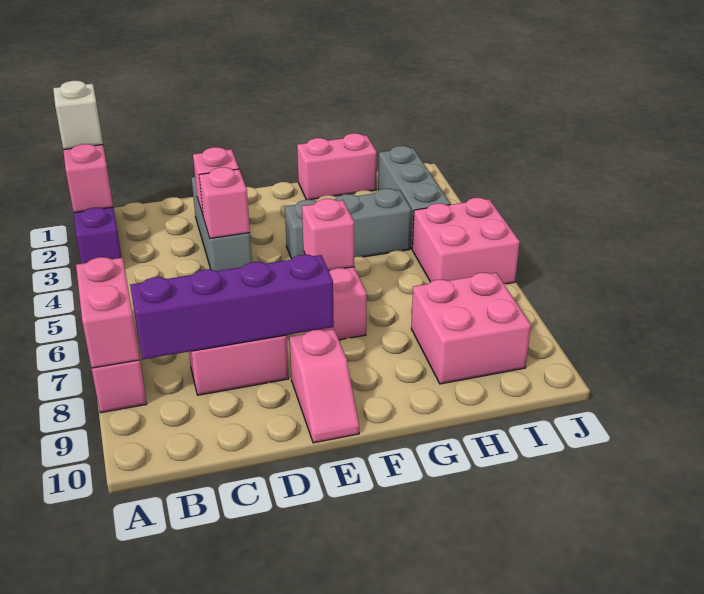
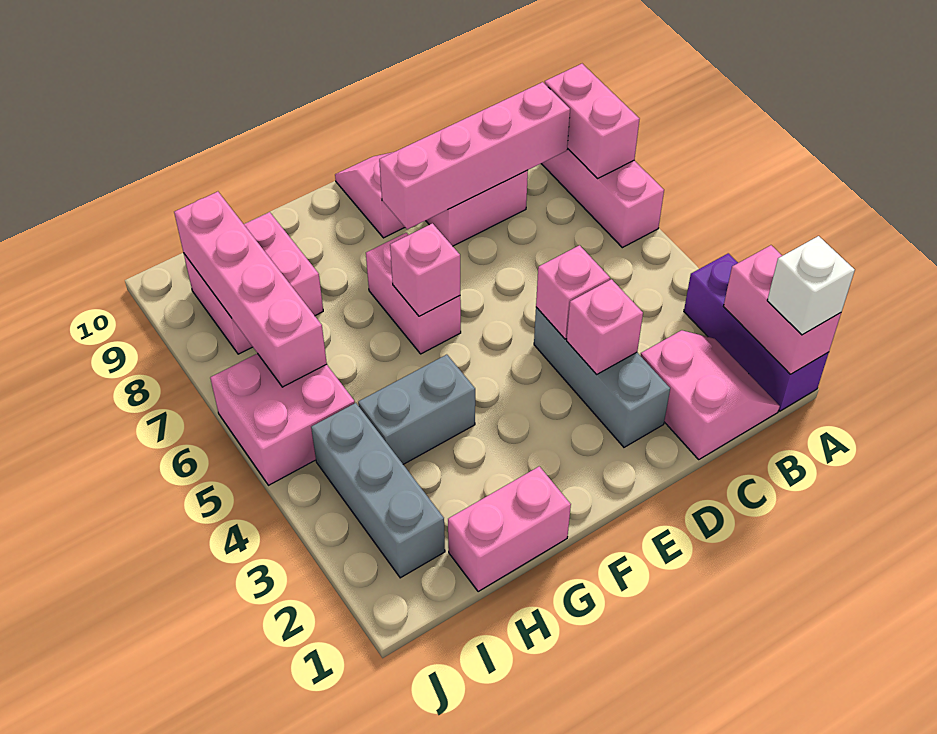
none -> pink slope B1:C2 level 1 top C
purple brick B8:E8 level 2 -> pink brick B8:E8 level 2
grey brick F4:H4 level 1 -> grey brick G4:H4 level 1
none -> pink brick I6:I9 level 2

